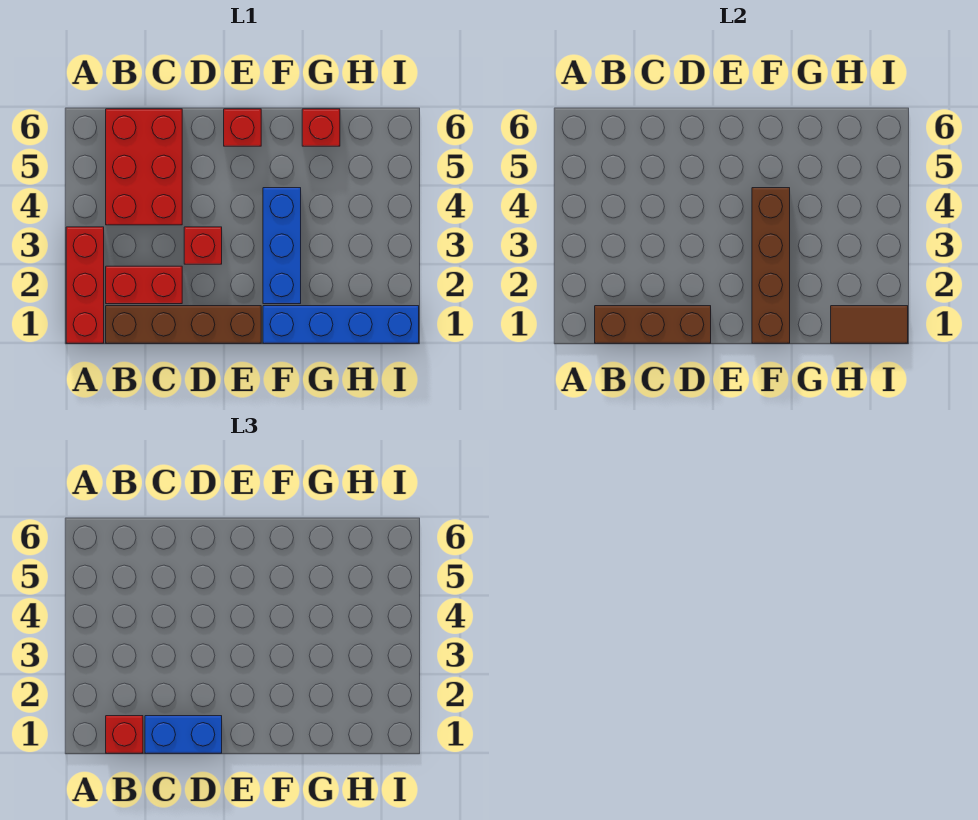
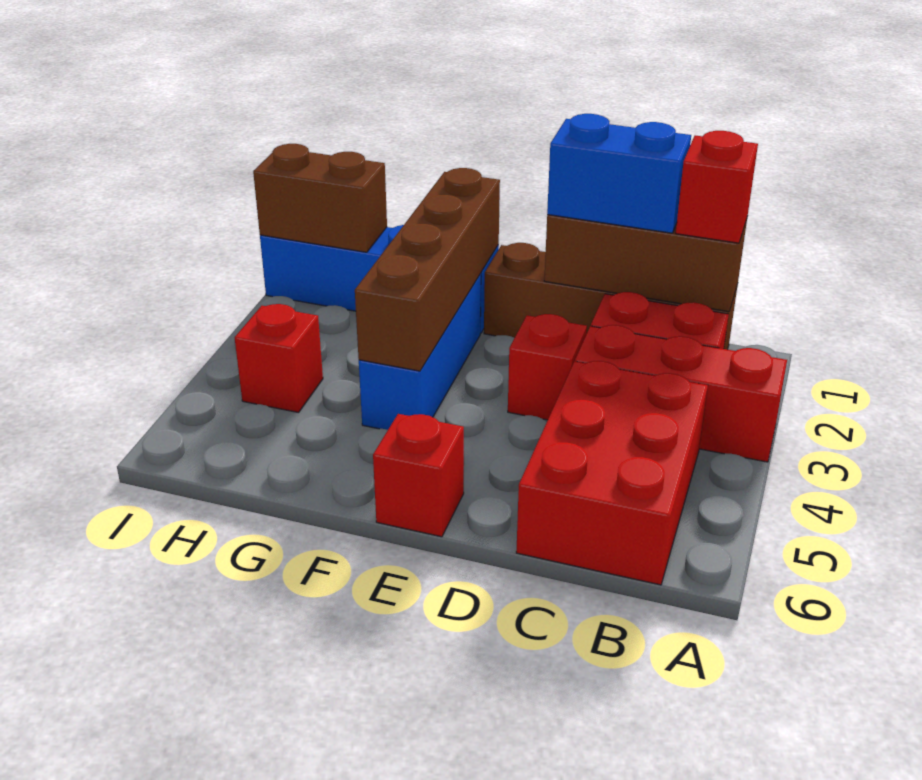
red brick A1:A3 level 1 -> red brick A3:C3 level 1
red brick G6 level 1 -> red brick H4 level 1
brown tile H1:I1 level 2 -> brown brick H1:I1 level 2

